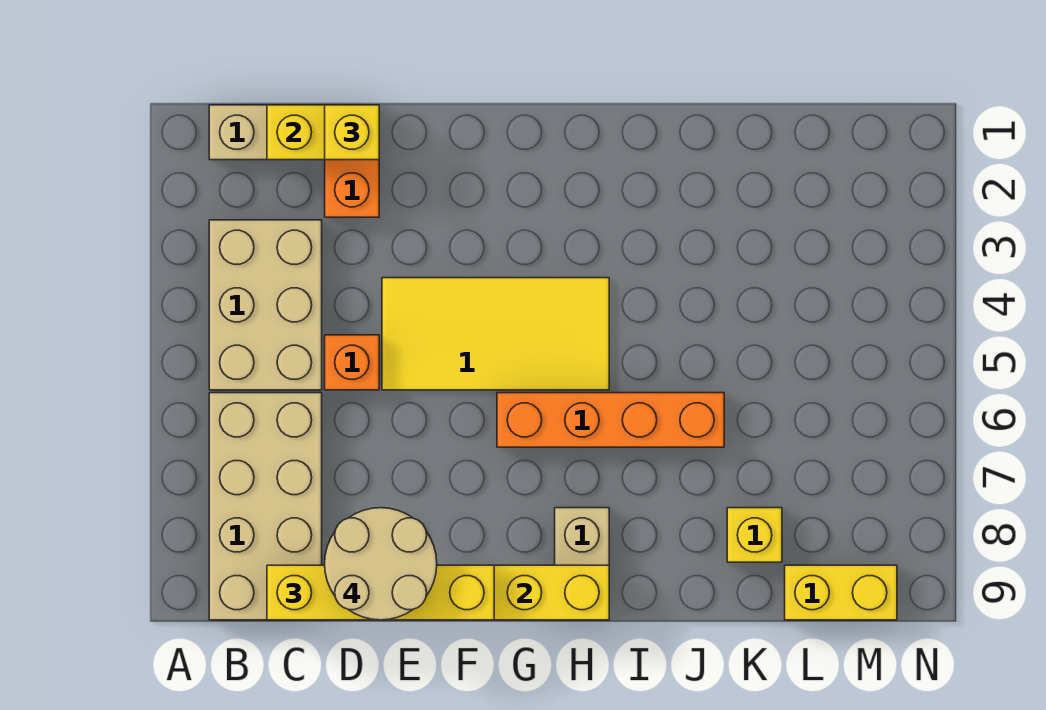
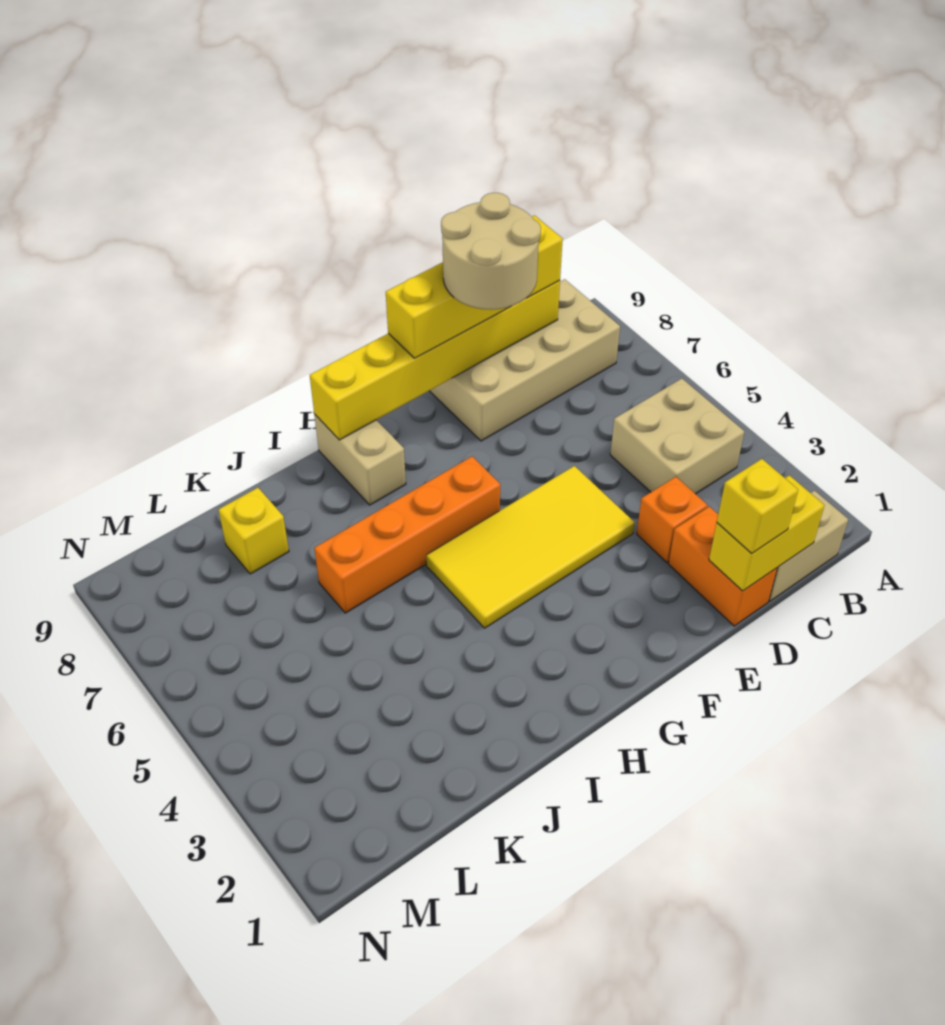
tan brick B3:C5 level 1 -> tan brick B4:C5 level 1
tan brick B6:C9 level 1 -> tan brick B8:E9 level 1
orange brick D5 level 1 -> orange brick D3 level 1
yellow brick L9:M9 level 1 -> none

